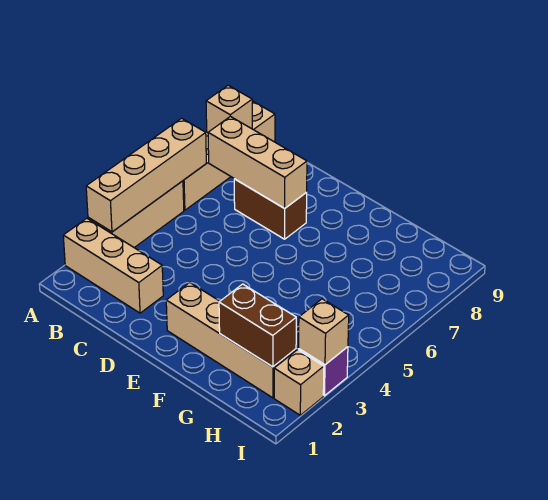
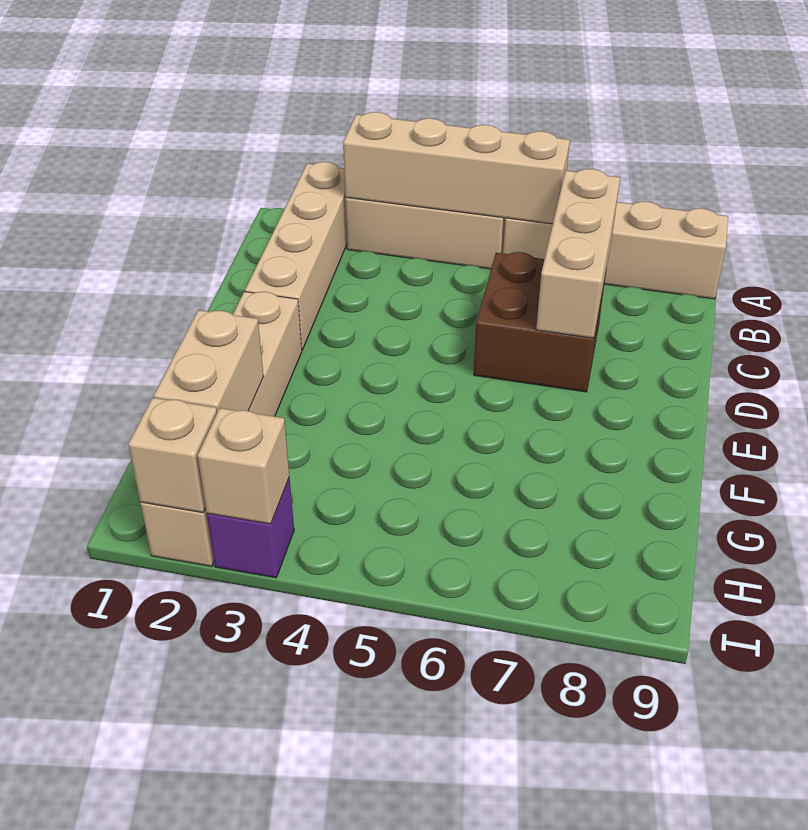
tan brick A2:C2 level 1 -> tan brick A2:D2 level 1
tan brick A8 level 2 -> tan brick I2 level 2
brown brick C7:D7 level 1 -> brown brick C6:D7 level 1
brown brick G2:H2 level 2 -> tan brick G2:H2 level 2

